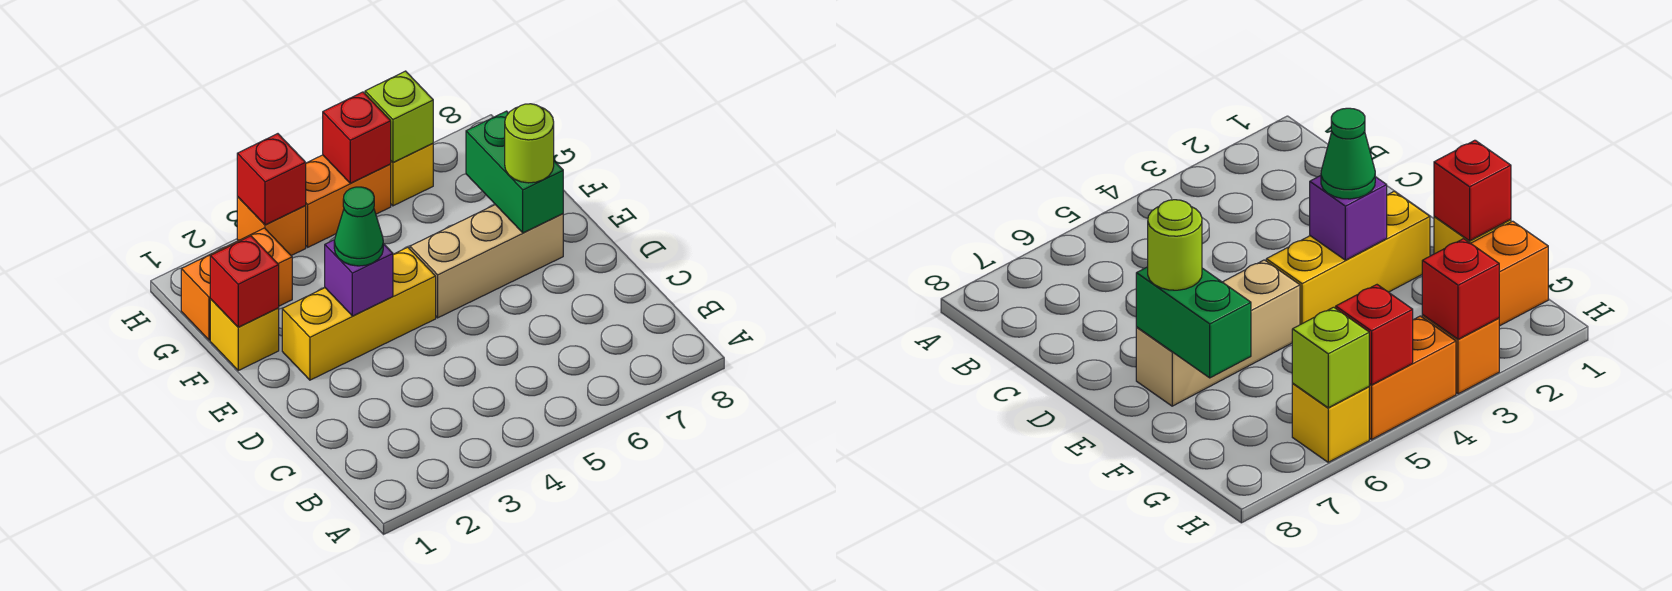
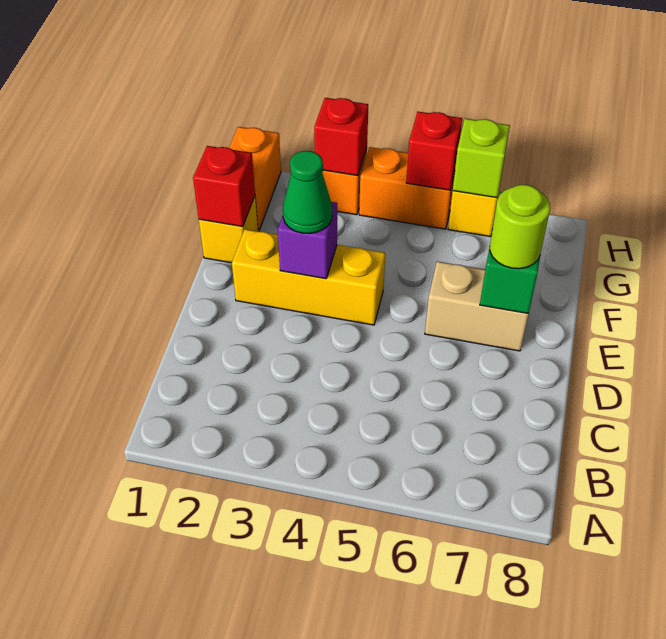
tan brick E5:E7 level 1 -> tan brick E6:E7 level 1
orange brick G1:G2 level 1 -> orange brick G1:H1 level 1

